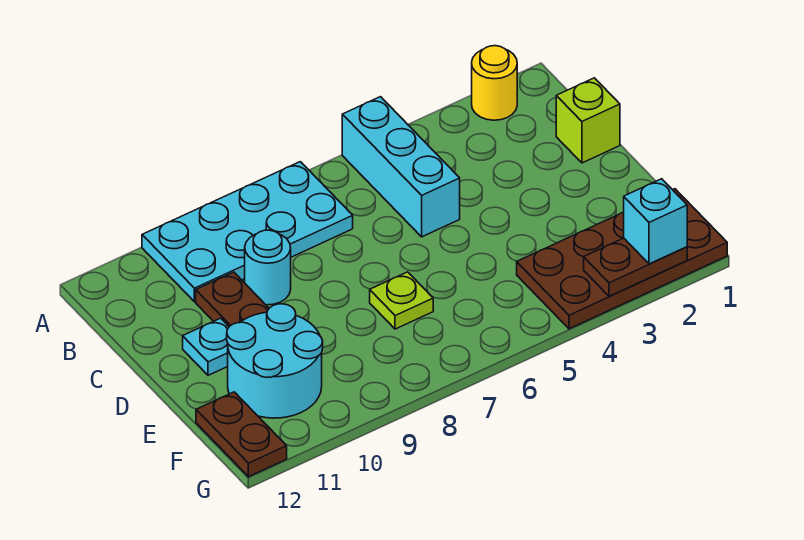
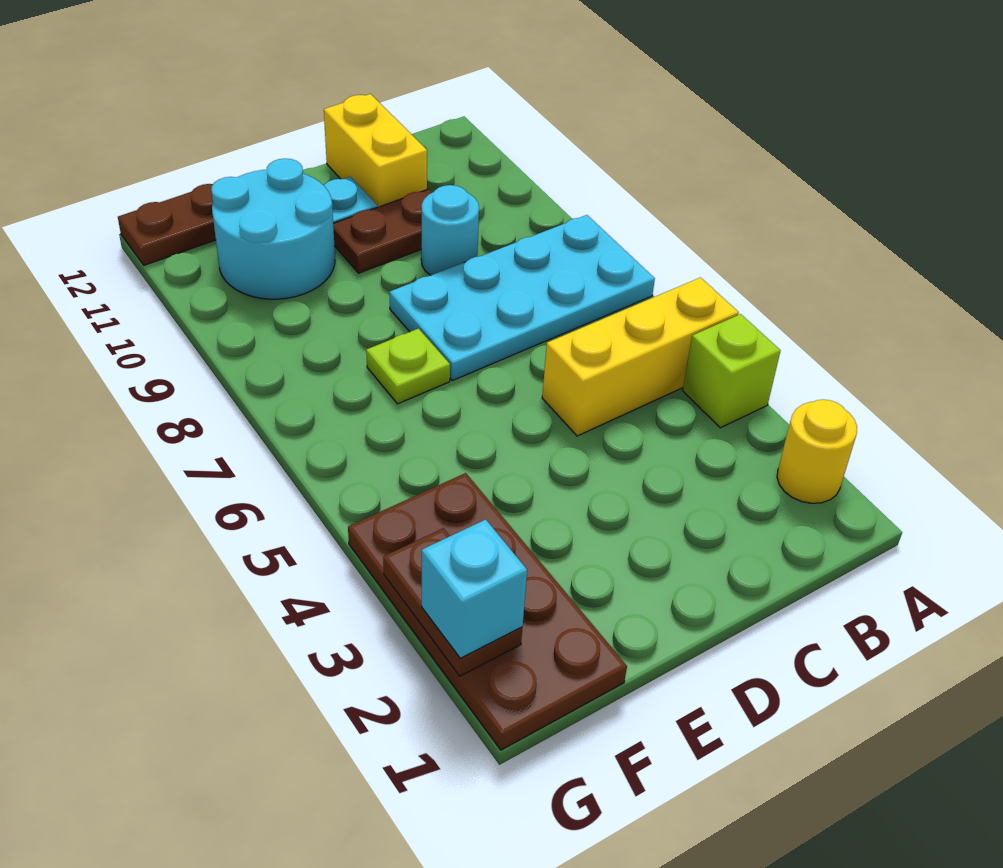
cyan brick A5:C5 level 1 -> yellow brick A5:C5 level 1
cyan plate A7:B10 level 1 -> cyan plate A7:D8 level 1
lime brick C1 level 1 -> lime brick A4 level 1
none -> yellow brick C11:C12 level 1

